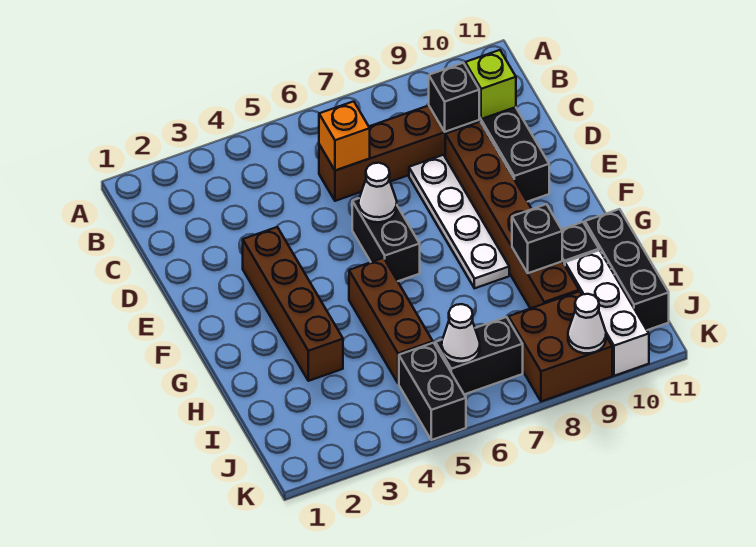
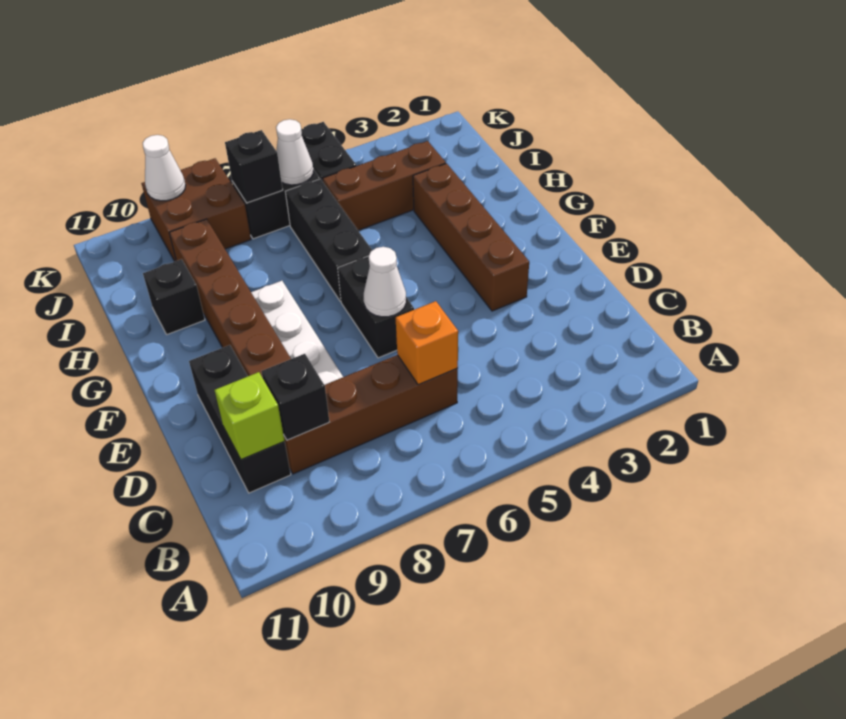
brown brick G5:I5 level 1 -> brown brick I3:I5 level 1
black brick H9 level 2 -> black brick J7 level 2
black brick H11:J11 level 1 -> black brick G6:I6 level 1
white brick I10:K10 level 1 -> none

